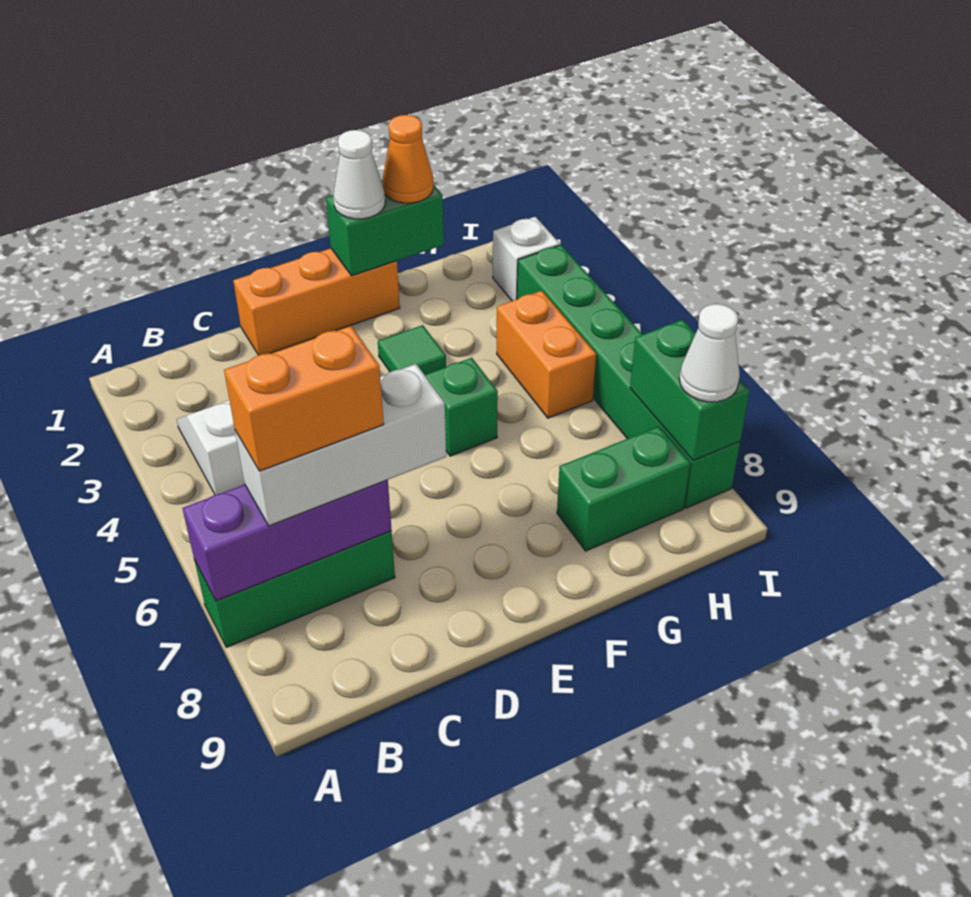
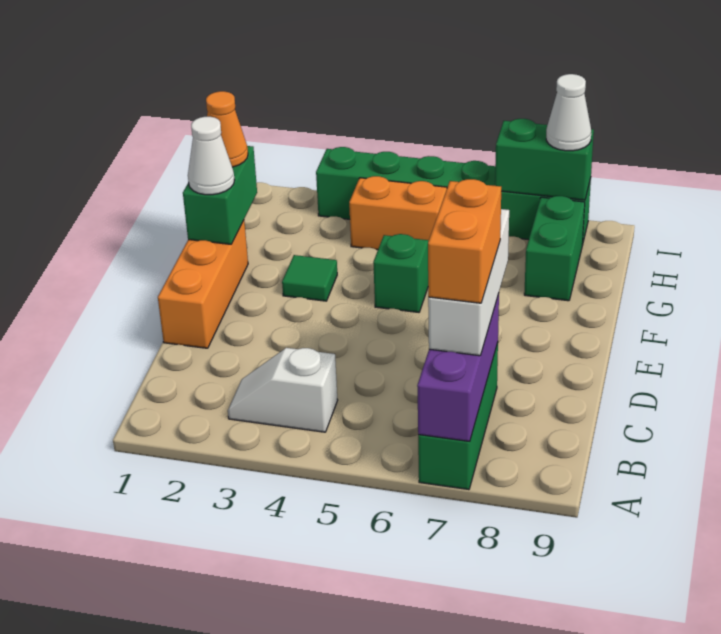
white brick I2 level 1 -> none

